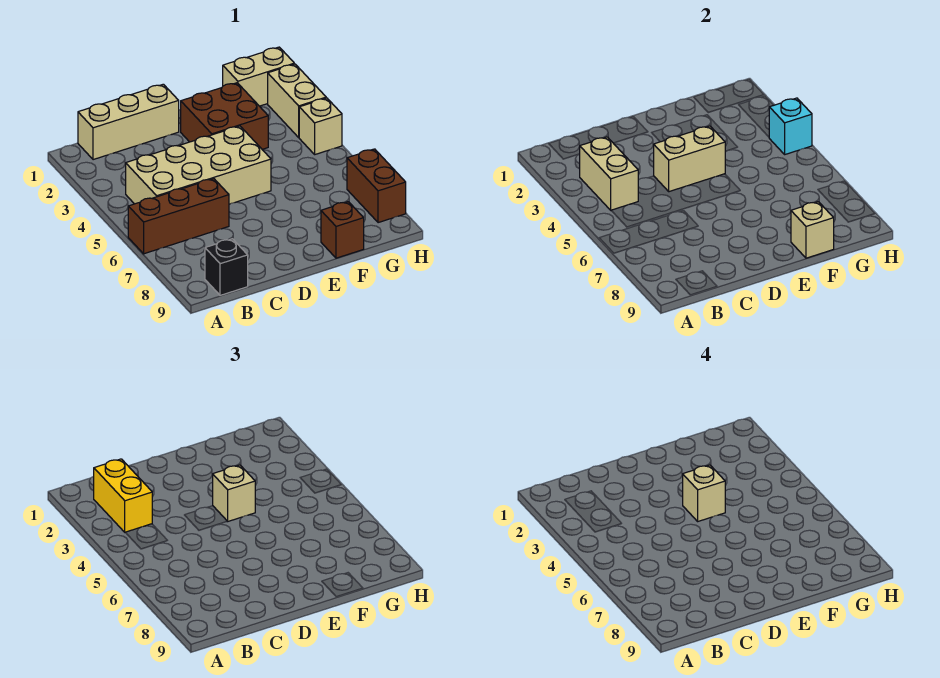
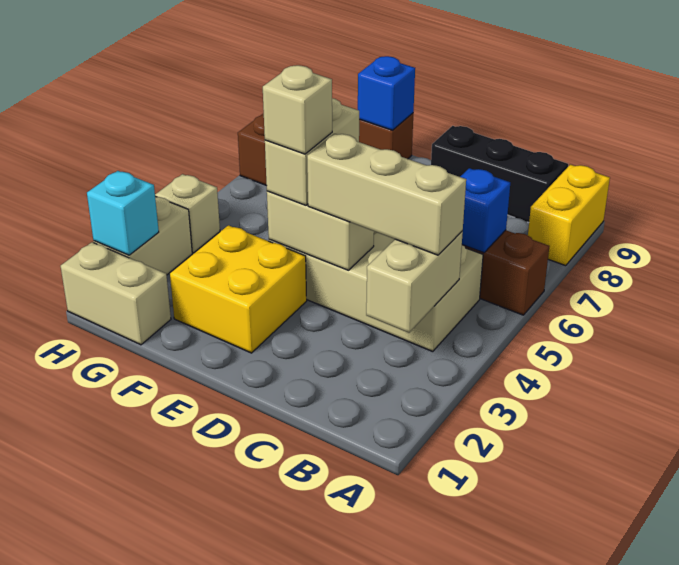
tan brick B1:D1 level 1 -> tan brick B4:D4 level 3
yellow brick B2:B3 level 3 -> yellow brick A8:A9 level 1
none -> blue brick B6 level 2
black brick B9 level 1 -> black brick B9:D9 level 1
brown brick E2:F3 level 1 -> yellow brick E2:F3 level 1
tan brick E4 level 3 -> tan brick E4:E5 level 3
tan brick F9 level 2 -> blue brick F9 level 2
cyan brick H4 level 2 -> cyan brick H2 level 2

